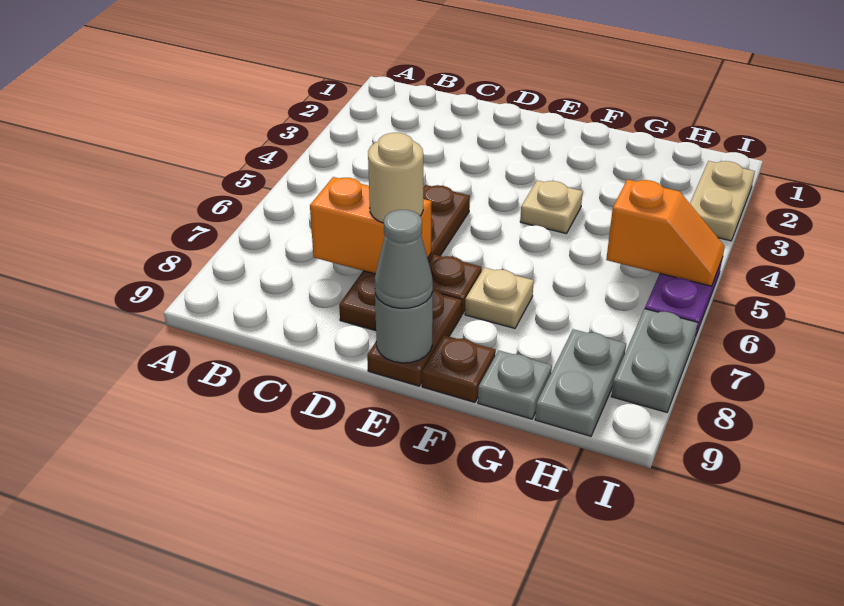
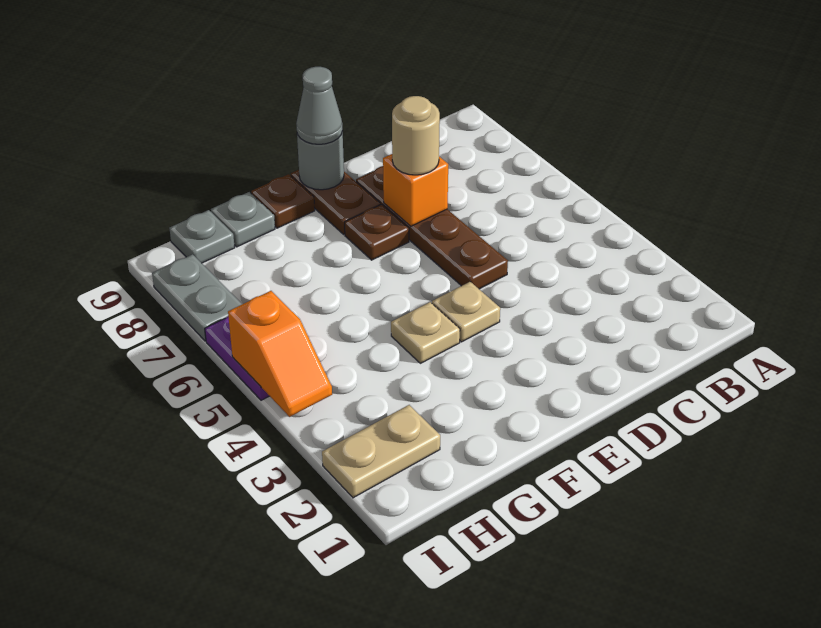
orange brick C7:D7 level 2 -> orange brick D7 level 2
tan plate F7 level 1 -> tan plate E4 level 1
orange slope H5:I5 level 2 top H -> orange slope I4:I5 level 2 top 5
grey plate H8:H9 level 1 -> grey plate H9 level 1
tan plate I2:I3 level 1 -> tan plate H2:I2 level 1

